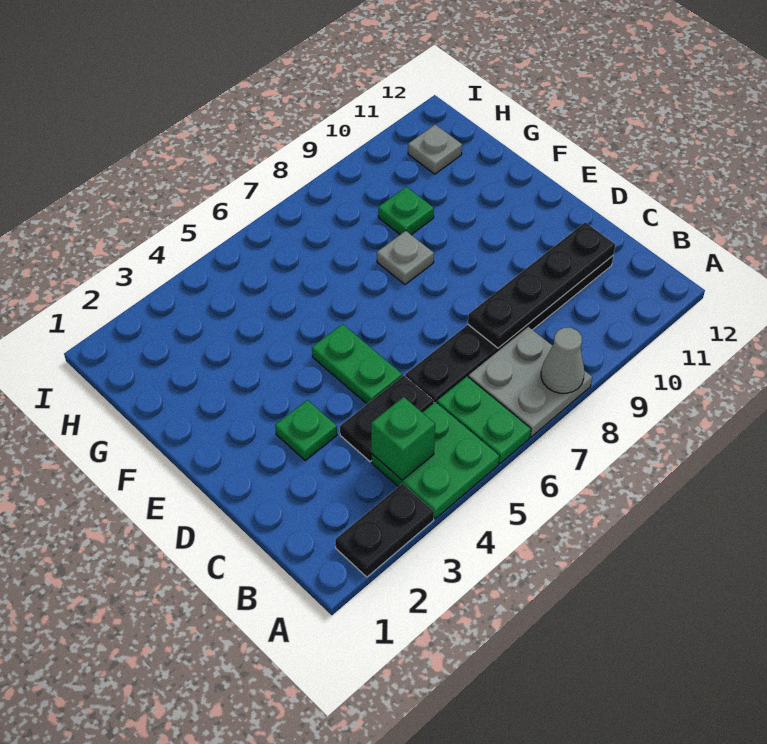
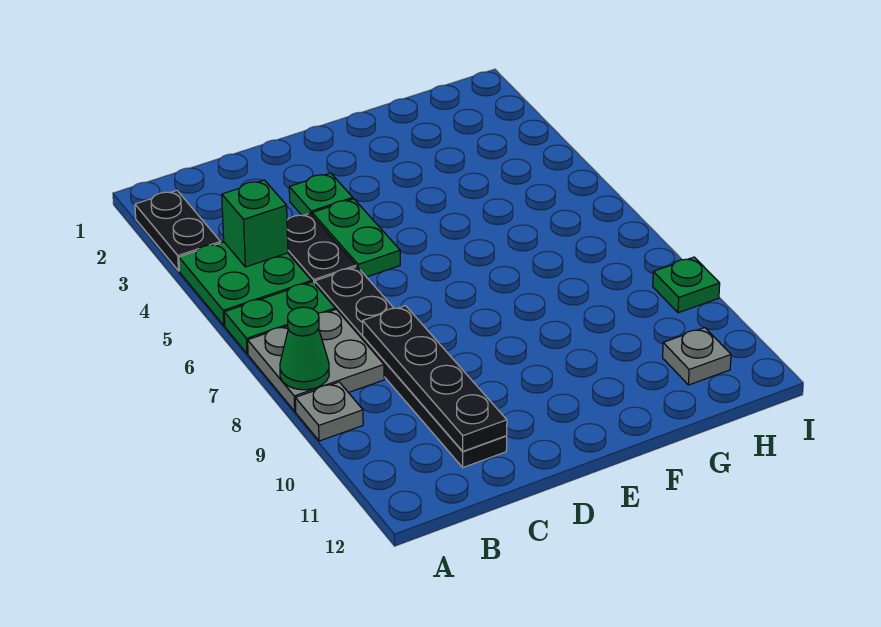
grey cone A8 level 2 -> green cone A8 level 2
green plate D5:E5 level 1 -> green plate D4:D5 level 1
grey plate F8 level 1 -> grey plate A9 level 1
green plate G9 level 1 -> green plate I9 level 1

